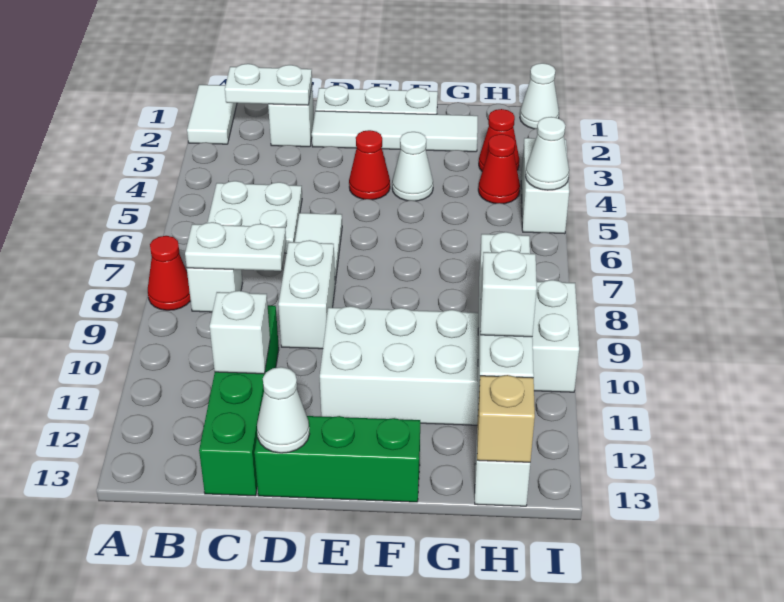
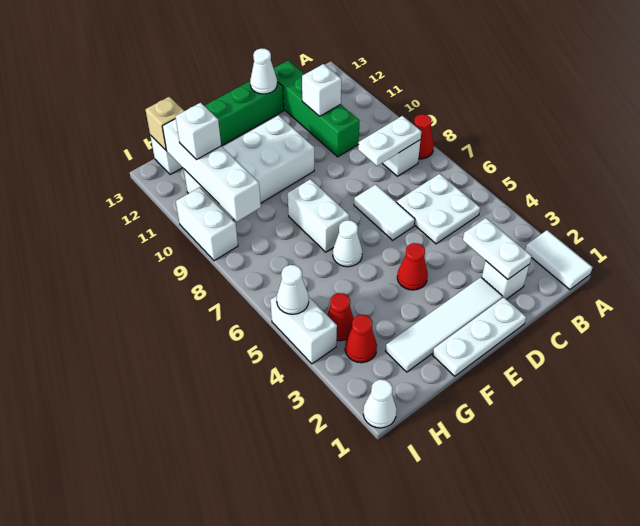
white plate B2:C2 level 2 -> white plate C2:C3 level 2
white brick D8:D9 level 1 -> white brick F7:F8 level 1
white cone F4 level 1 -> white cone F6 level 1

